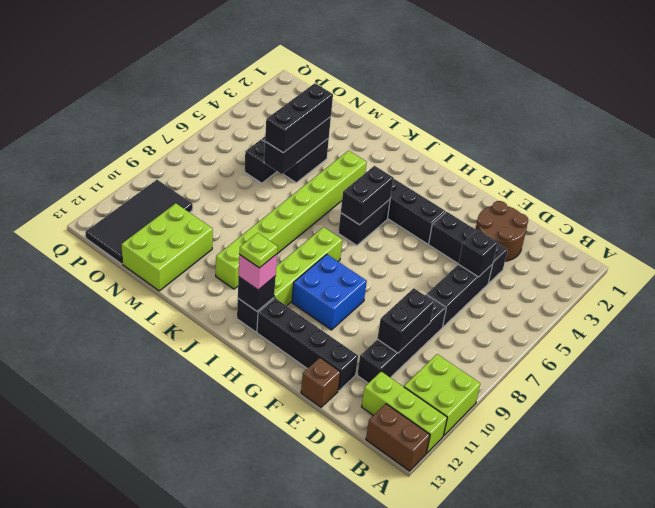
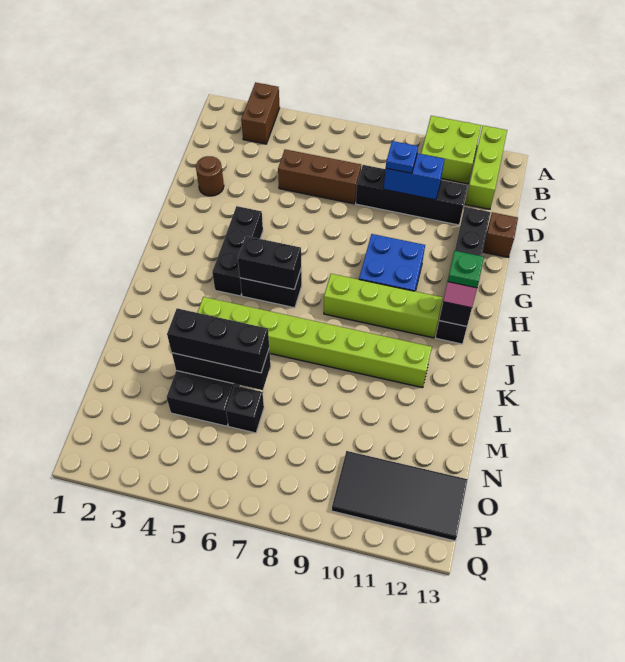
brown brick A13:B13 level 1 -> brown brick A3:B3 level 1
brown round brick D2:E3 level 1 -> brown round brick E2 level 1
black brick D4:F4 level 1 -> none
black brick D5:D7 level 1 -> brown brick D5:D7 level 1
black brick D5 level 2 -> none
black brick D9:D10 level 2 -> blue brick D9:D10 level 2
none -> blue plate D9 level 3
lime plate I12 level 4 -> green plate I12 level 4
lime brick M11:N13 level 1 -> none

